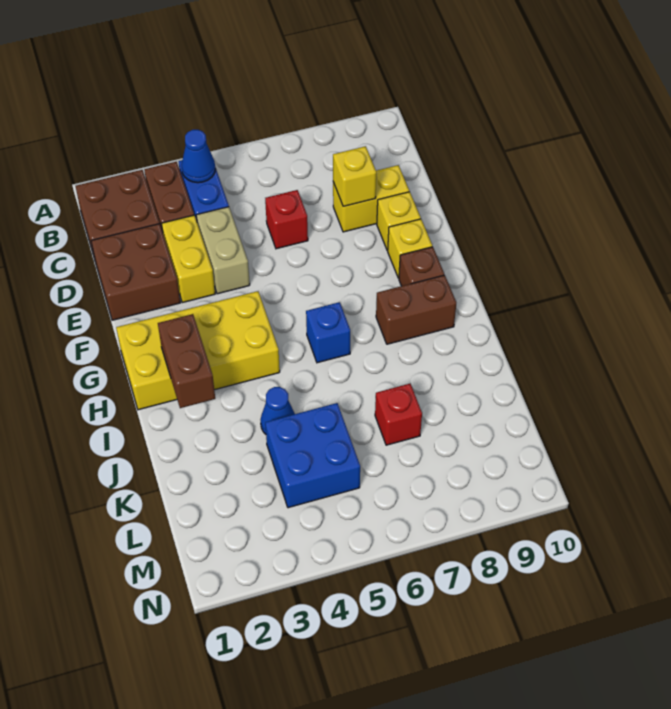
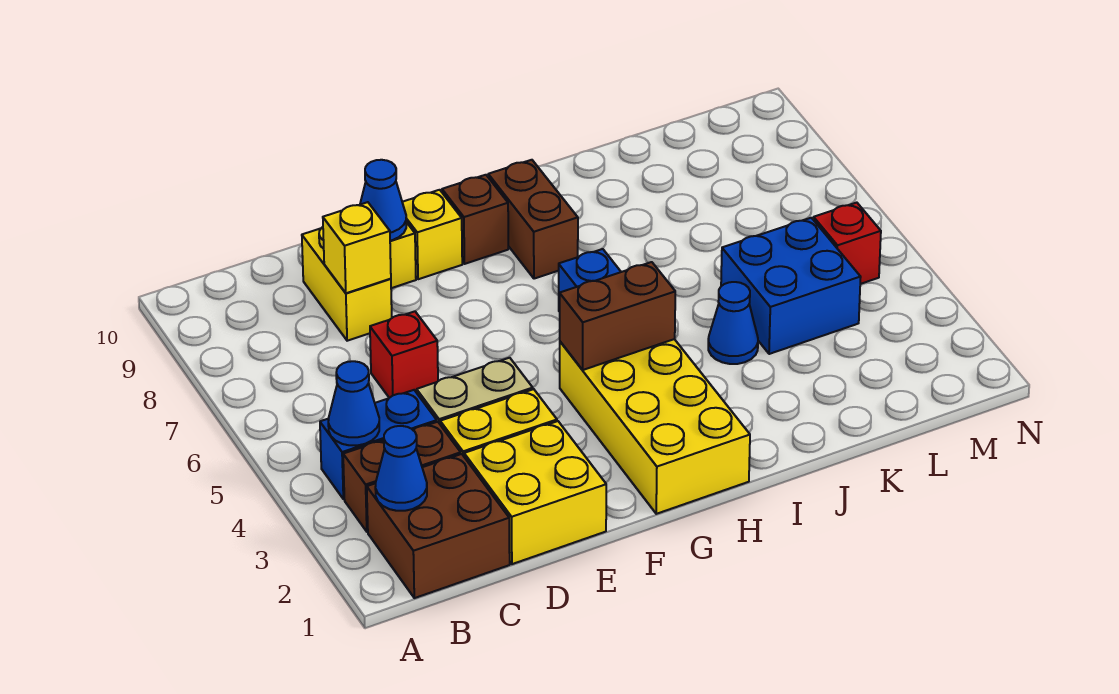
none -> blue cone B2 level 2
brown brick D1:E2 level 1 -> yellow brick D1:E2 level 1
none -> blue cone E9 level 2
brown brick H2:I2 level 2 -> brown brick G4:H4 level 2
red brick K7 level 1 -> red brick M5 level 1

